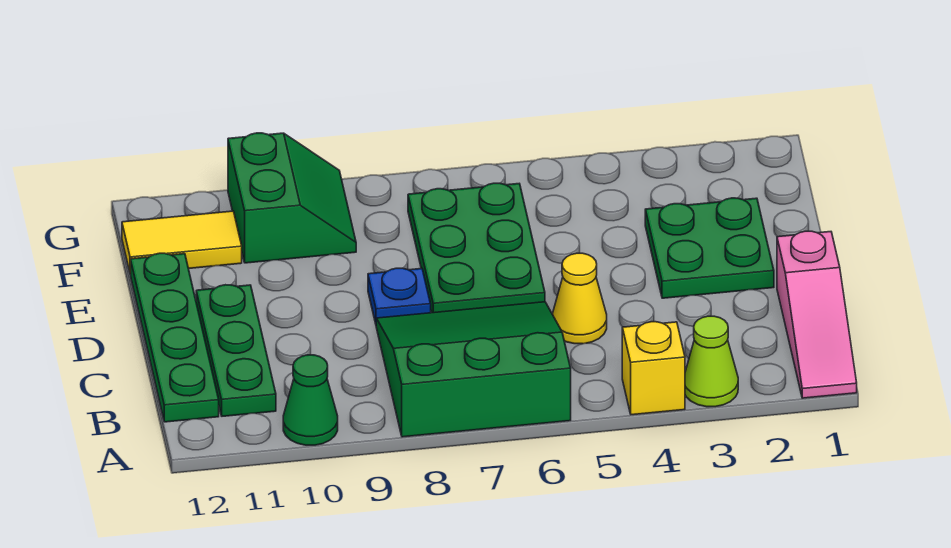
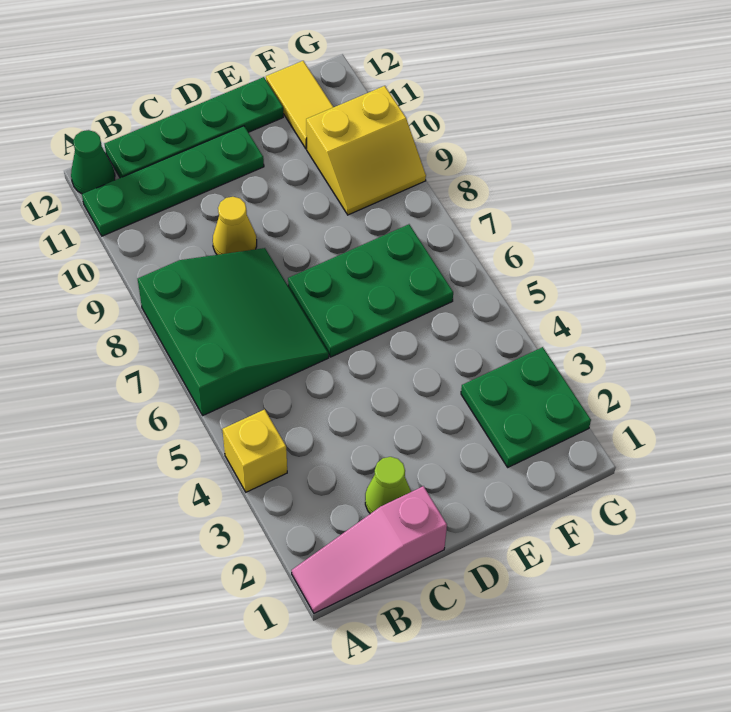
lime cone A3 level 1 -> lime cone C2 level 1
green cone A10 level 1 -> green cone A12 level 1
green plate B11:D11 level 1 -> green plate A11:D11 level 1
yellow cone C5 level 1 -> yellow cone C9 level 1
green plate D2:E3 level 1 -> green plate F2:G3 level 1
blue plate D8 level 1 -> none
green slope F9:G10 level 1 top 10 -> yellow slope F9:G10 level 1 top 10

